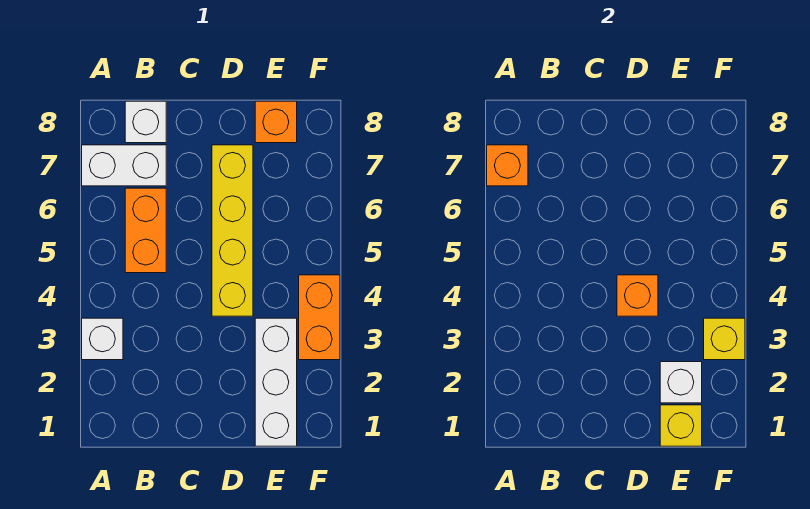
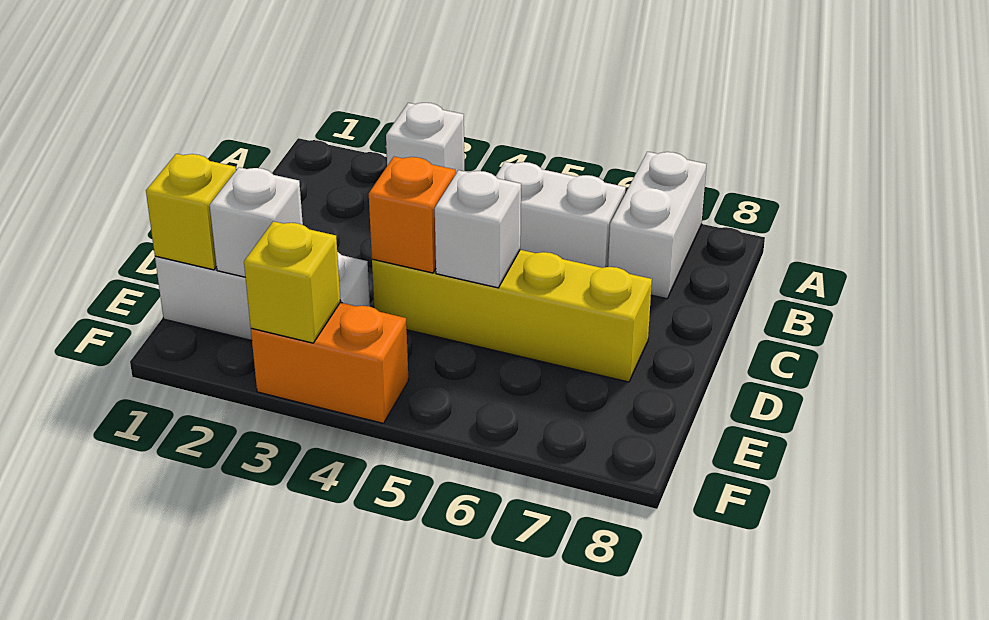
orange brick A7 level 2 -> none
orange brick B5:B6 level 1 -> white brick B5:B6 level 1
white brick B8 level 1 -> white brick D5 level 2
orange brick E8 level 1 -> none

